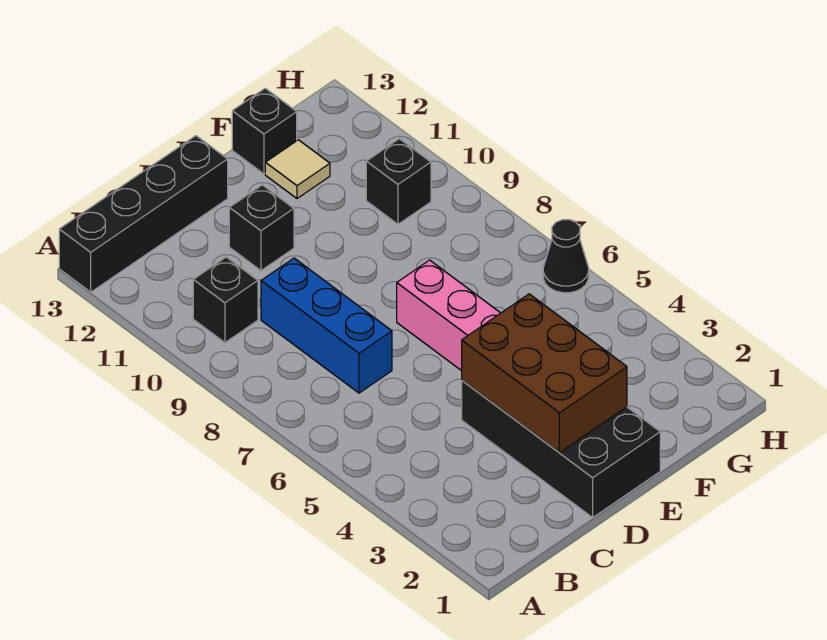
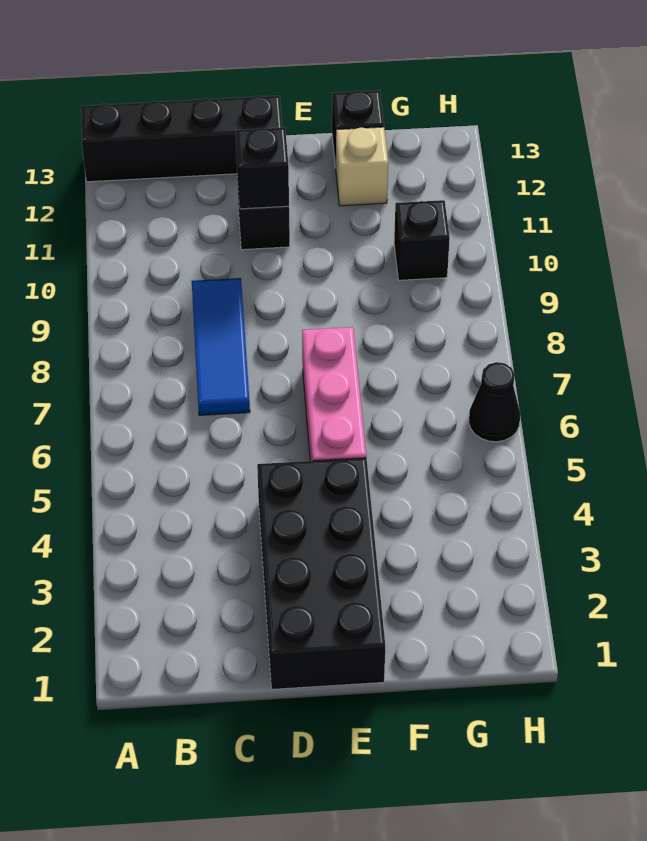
black brick B10 level 1 -> black brick D11 level 2
blue brick C7:C9 level 1 -> blue tile C7:C9 level 1
brown brick D2:E4 level 2 -> none
tan tile F12 level 1 -> tan brick F12 level 1

